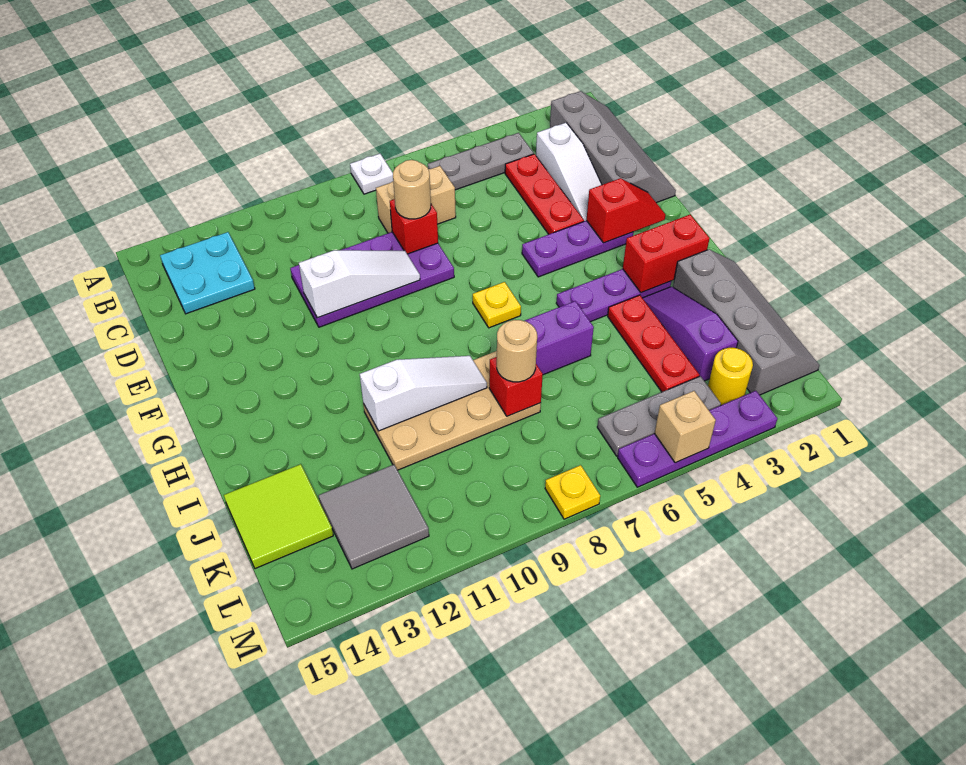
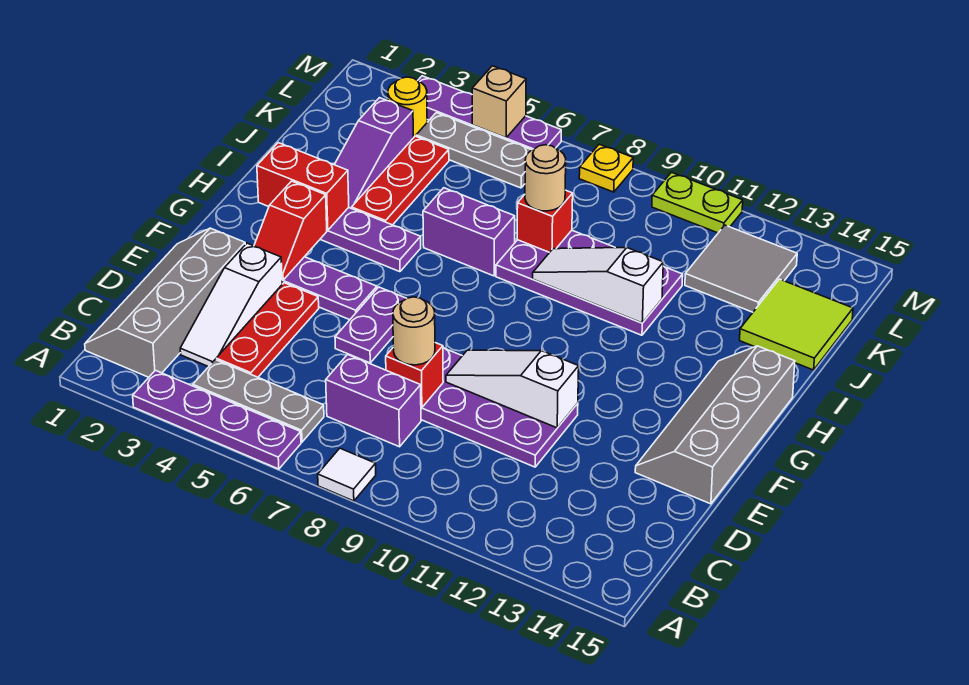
none -> purple plate A3:A6 level 1
white plate A8 level 1 -> white tile A8 level 1
cyan plate B13:C14 level 1 -> none
white slope C3:E3 level 1 top C -> white slope C3:E3 level 1 top E
tan brick C7:C8 level 1 -> purple brick C7:C8 level 1
none -> purple plate E6:F6 level 1
red slope F2:F3 level 2 top 3 -> red slope F3:G3 level 2 top G
yellow plate G7 level 1 -> none
grey slope I1:L2 level 1 top 2 -> grey slope E14:H15 level 1 top 15
tan plate I8:J11 level 1 -> purple plate I8:J11 level 1
none -> lime plate M10:M11 level 1

